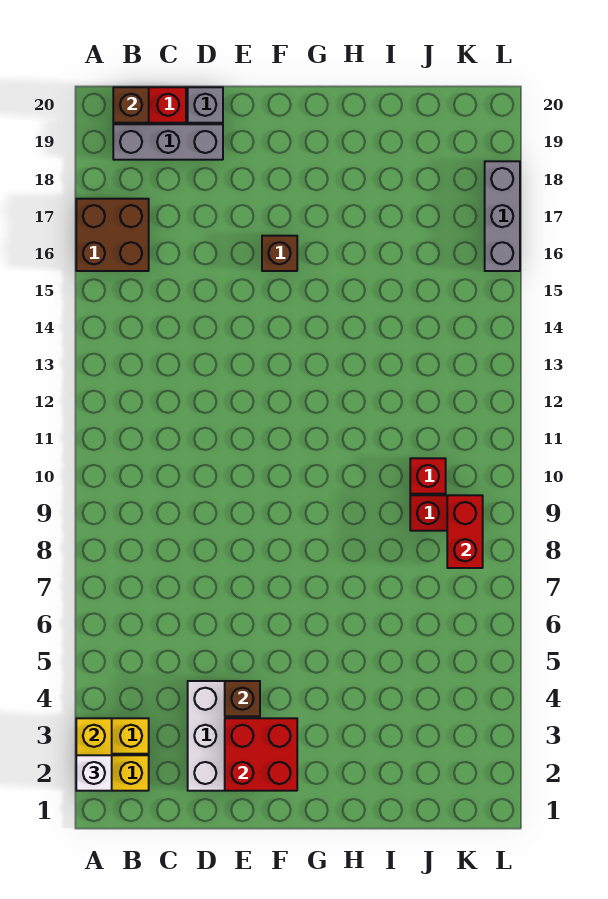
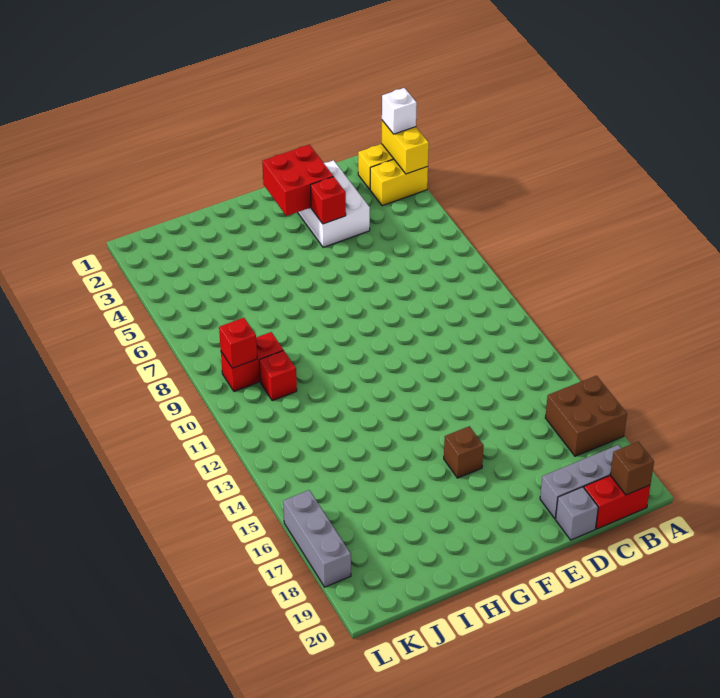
brown brick E4 level 2 -> red brick E4 level 2
red brick K8:K9 level 2 -> red brick K9 level 2

